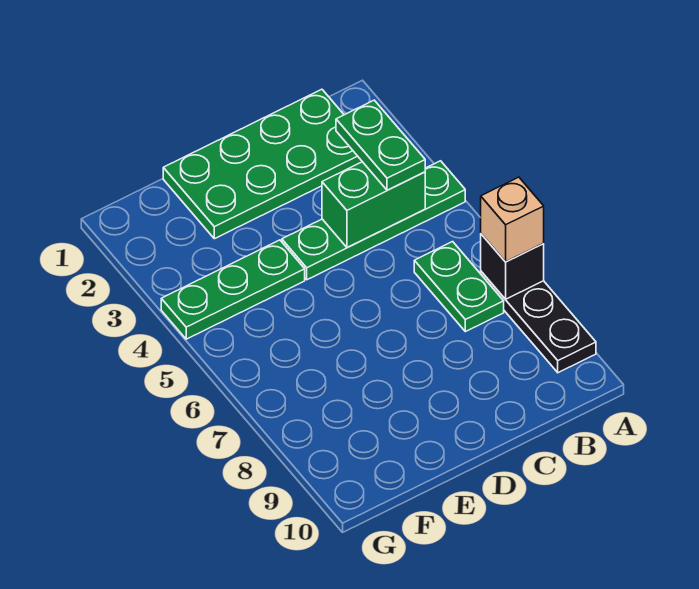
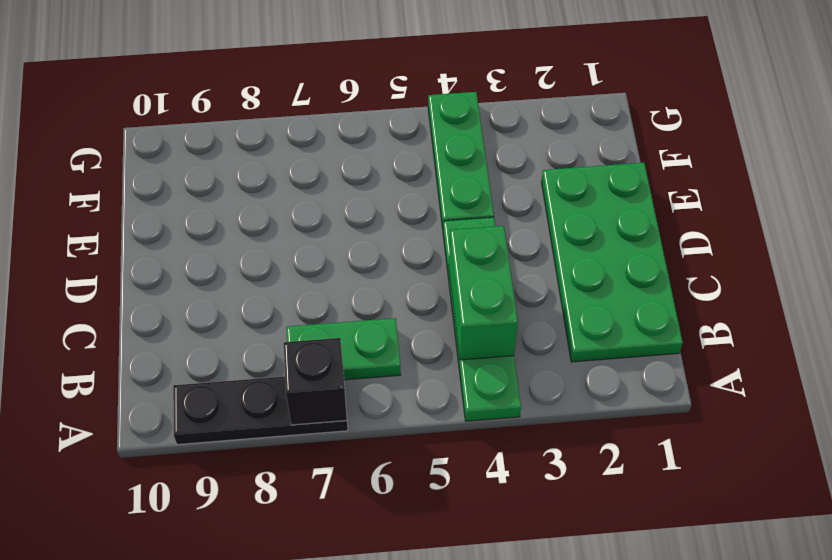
tan brick A7 level 3 -> none
green plate B3:B4 level 3 -> none

